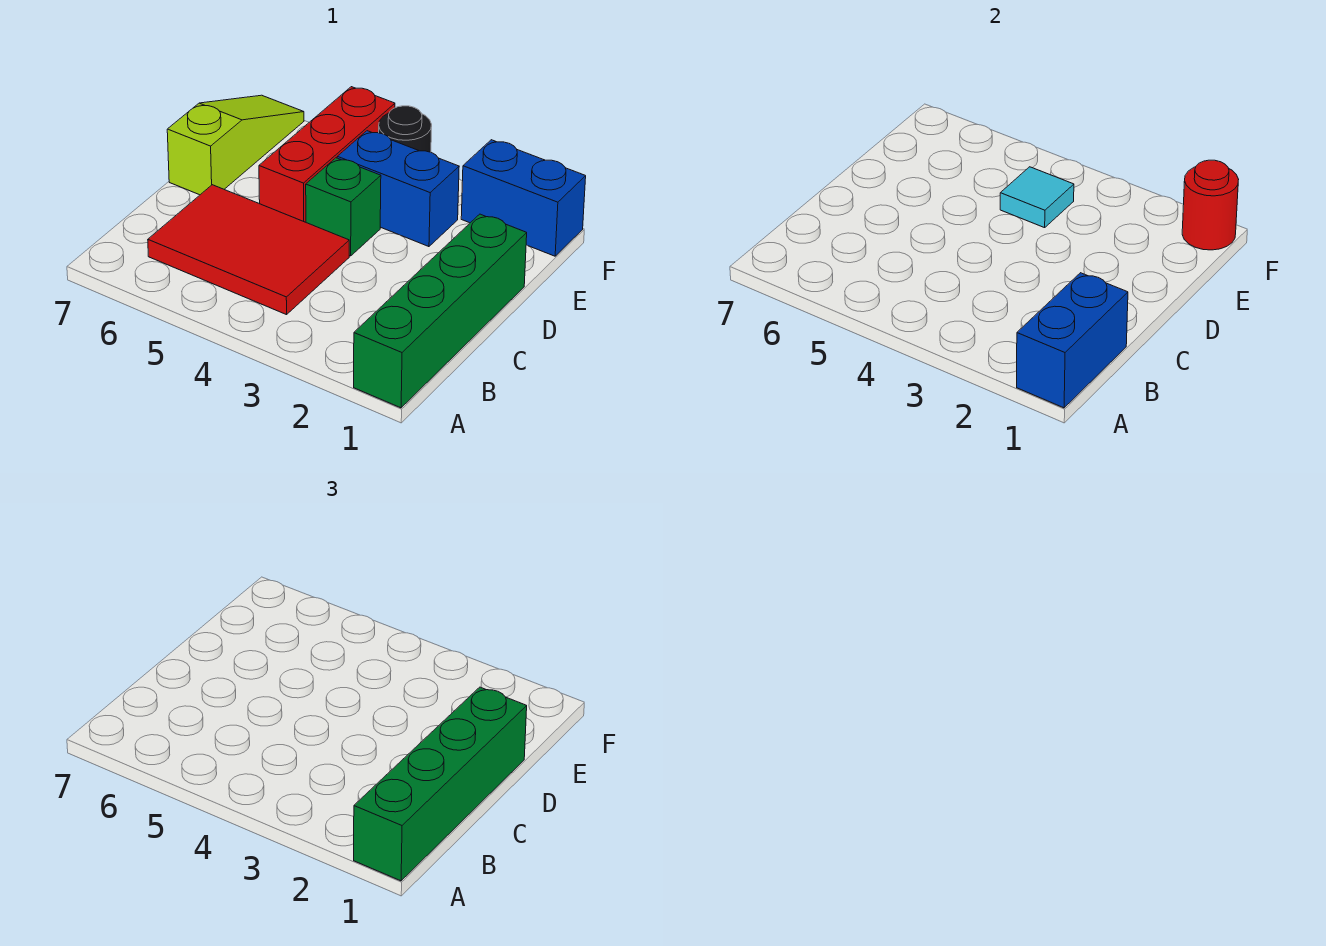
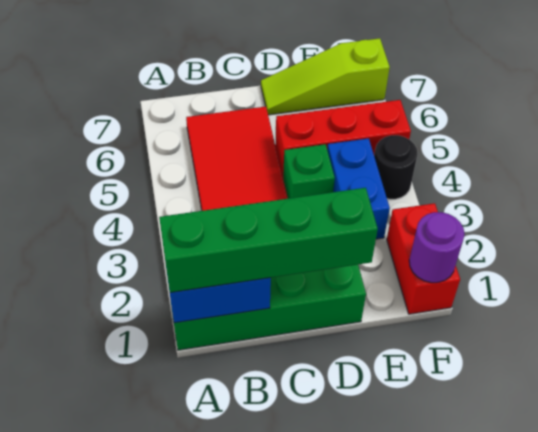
lime slope D7:F7 level 1 top D -> lime slope D7:F7 level 1 top F
cyan tile E4 level 2 -> none
blue brick F1:F2 level 1 -> red brick F1:F2 level 1
red round brick F1 level 2 -> purple round brick F1 level 2

